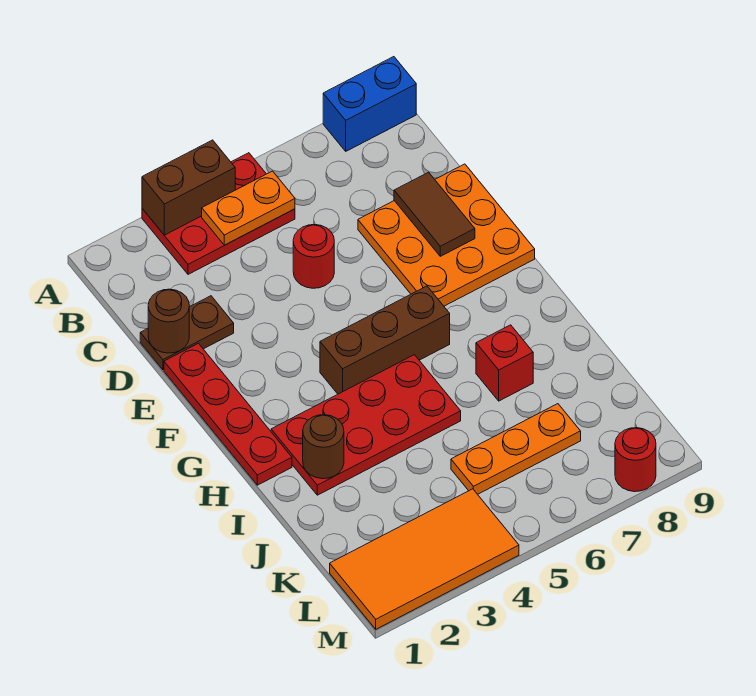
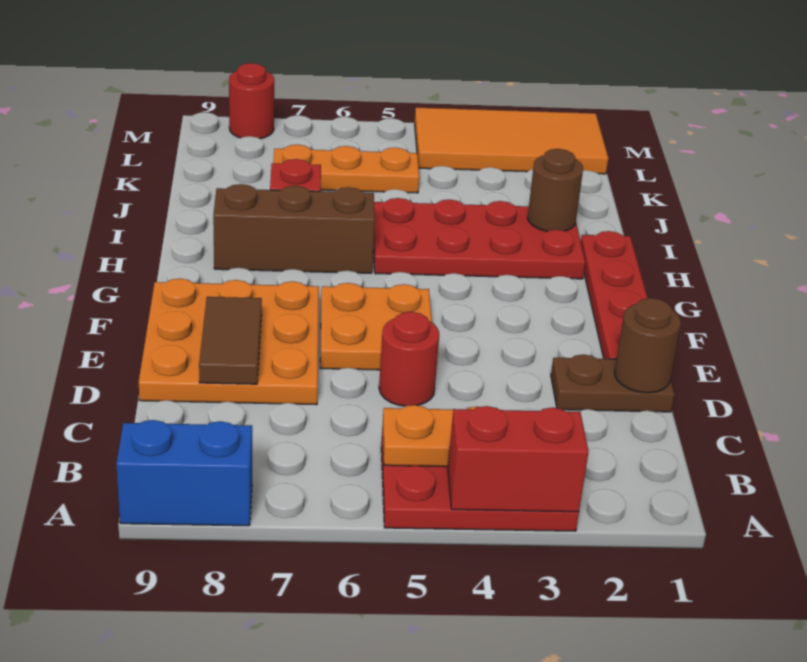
brown brick A3:A4 level 2 -> red brick A3:A4 level 2
none -> orange plate E5:F6 level 1
brown brick G4:G6 level 1 -> brown brick H6:H8 level 1

